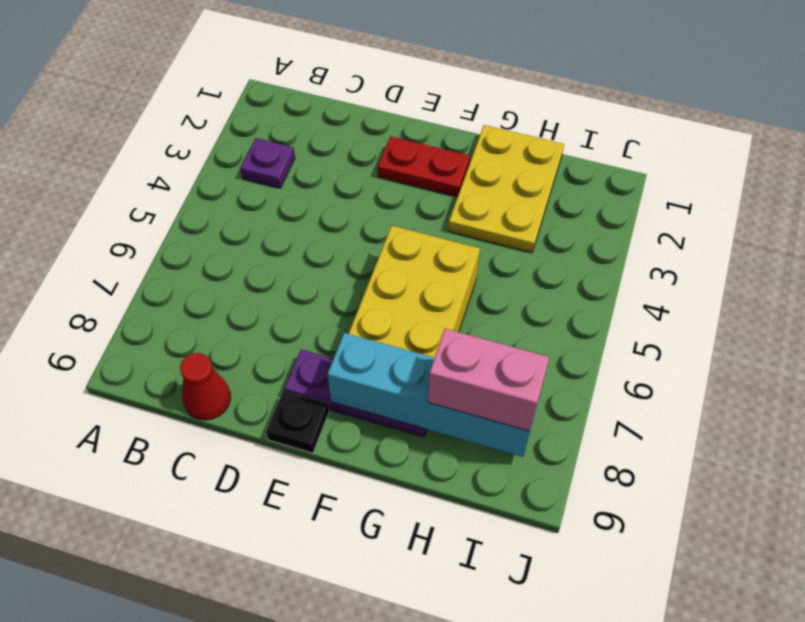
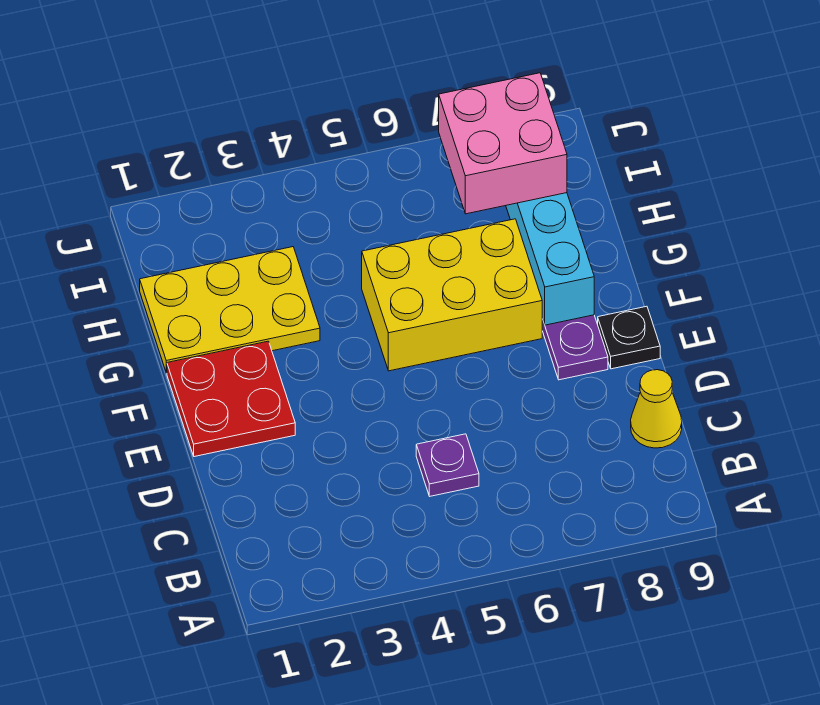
purple plate B3 level 1 -> purple plate C5 level 1
red cone C9 level 1 -> yellow cone C9 level 1
red plate E2:F2 level 1 -> red plate E1:F2 level 1
pink brick H8:I8 level 3 -> pink brick H7:I8 level 3

